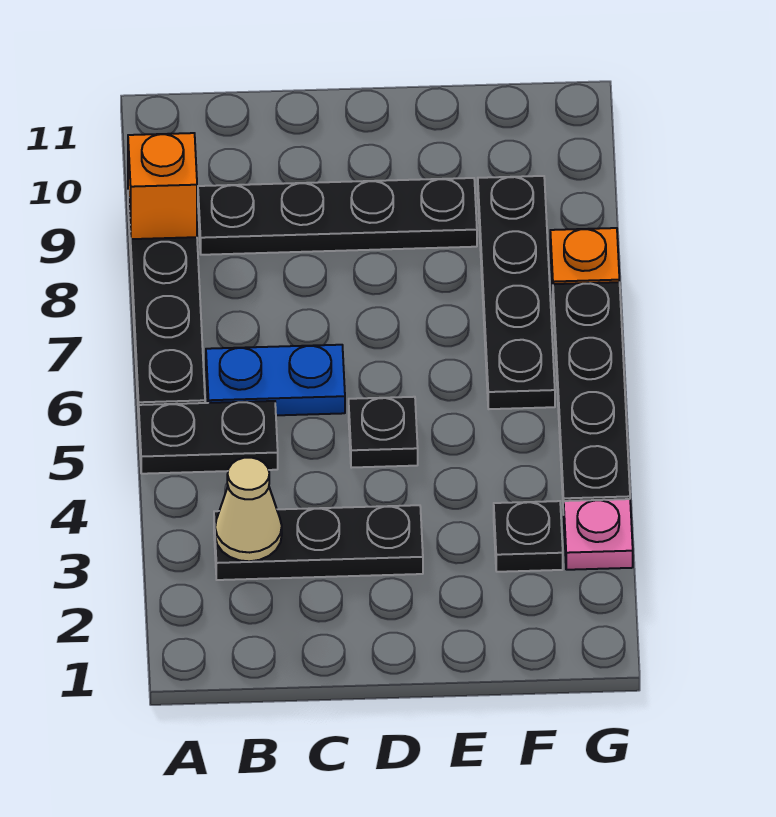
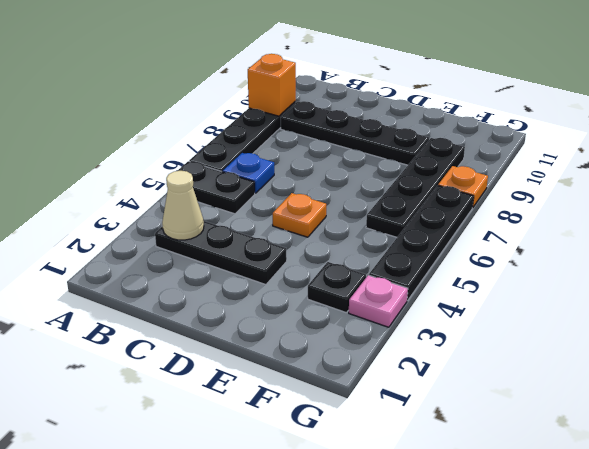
blue plate B6:C6 level 1 -> blue plate B6 level 1
black plate D5 level 1 -> orange plate D5 level 1

